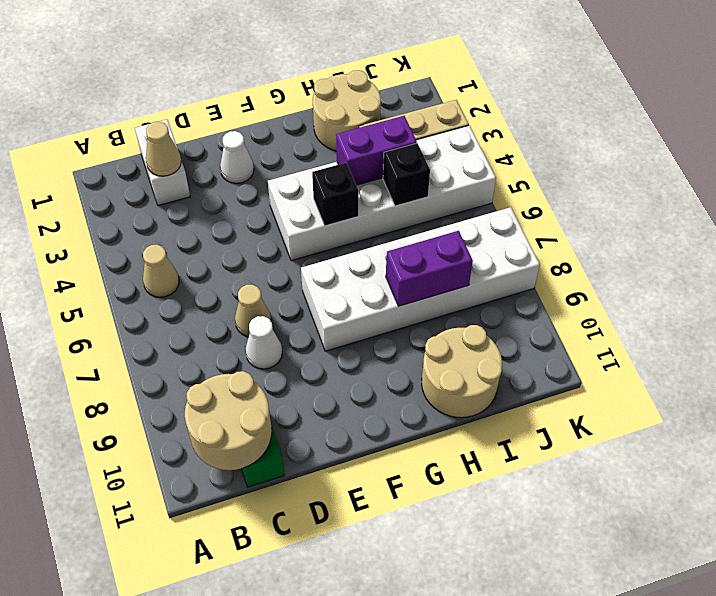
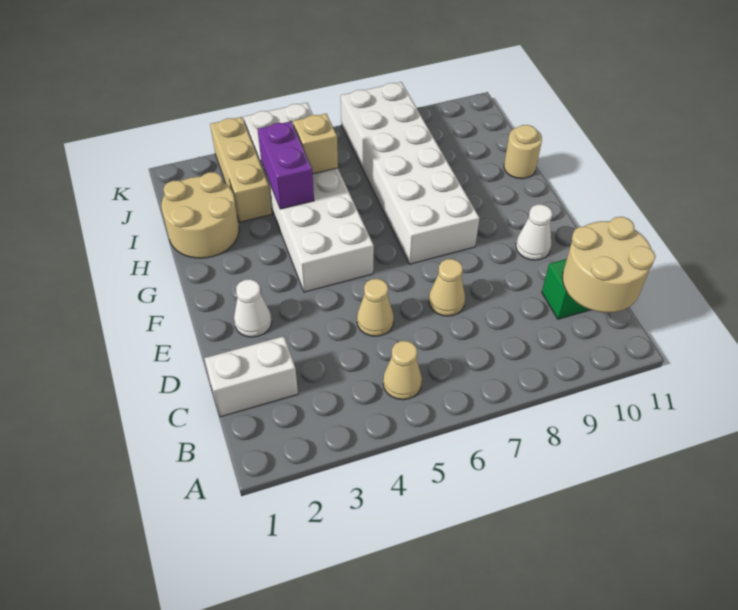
tan cone C2 level 2 -> tan cone D5 level 1
white cone D8 level 1 -> white cone E10 level 1
black brick G5 level 2 -> none
purple brick H8:I8 level 2 -> none
tan round brick H10:I11 level 1 -> tan round brick H11 level 1
black brick I5 level 2 -> tan brick I5 level 2

